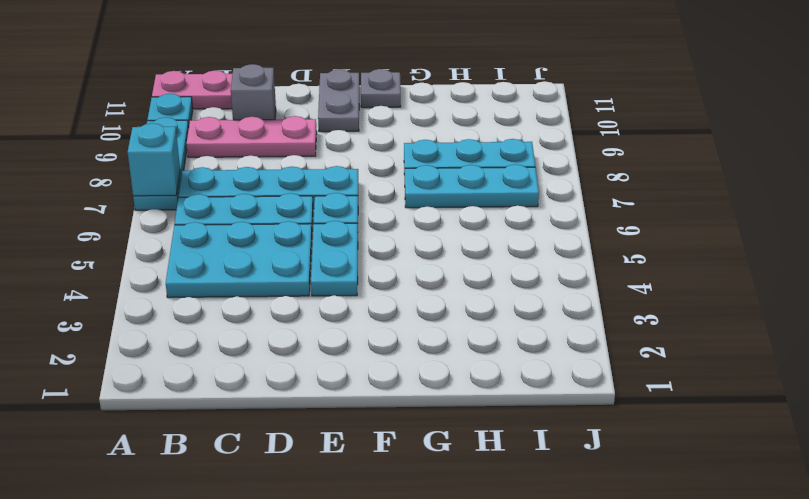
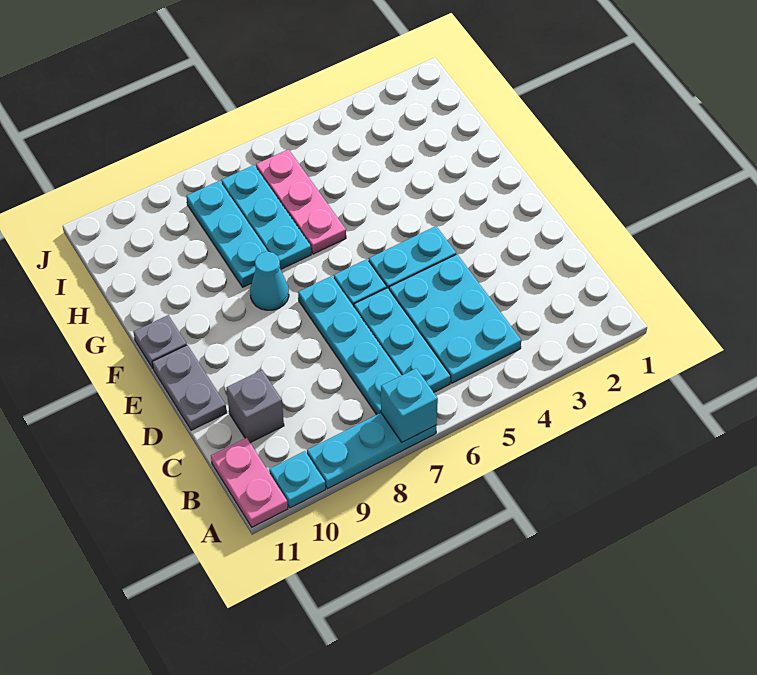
pink plate B9:D9 level 1 -> pink plate G6:I6 level 1
grey plate E10:E11 level 1 -> grey plate D11:E11 level 1
none -> cyan cone F8 level 1

